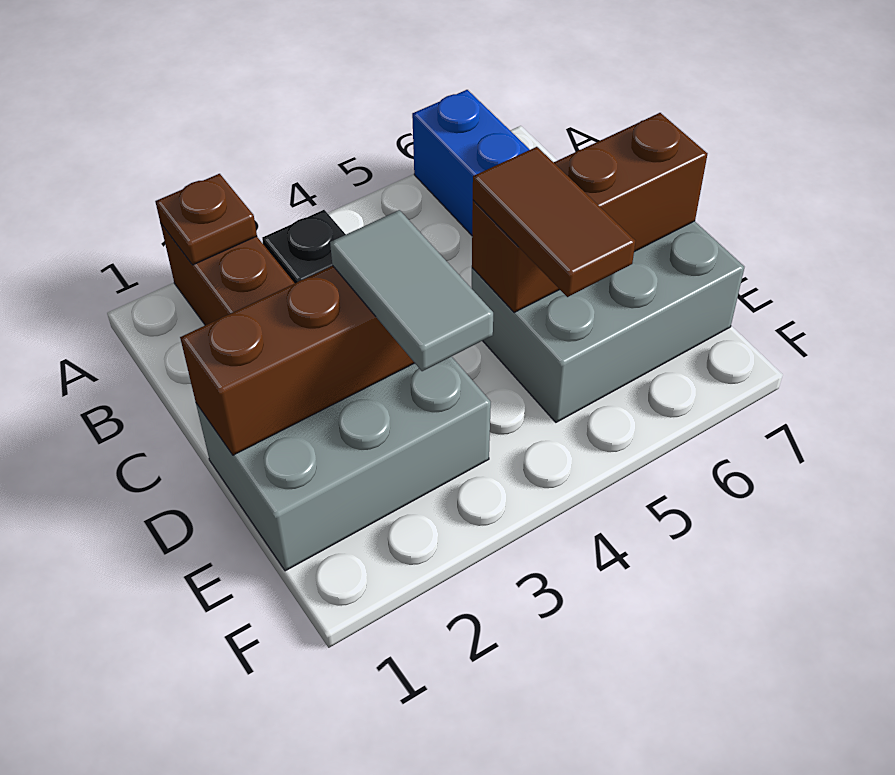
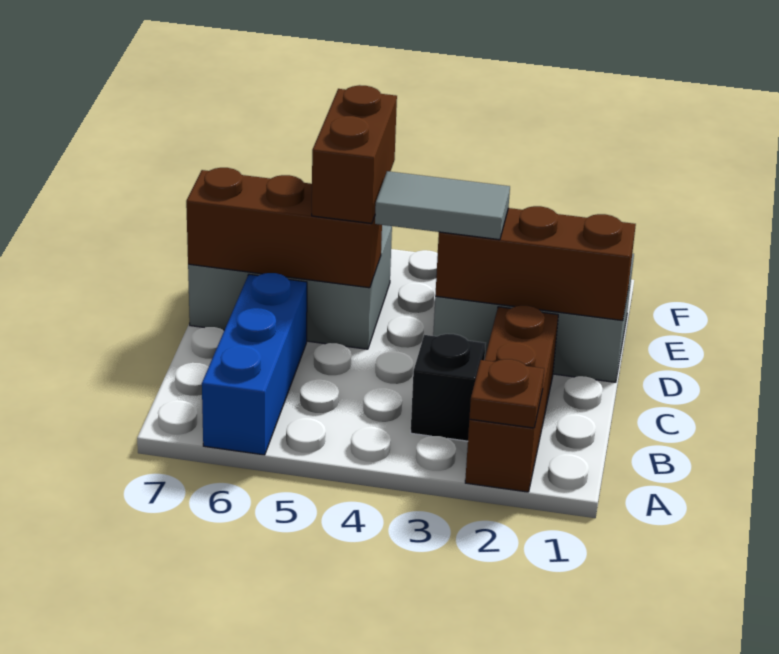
grey tile D3:E3 level 3 -> grey tile D3:D4 level 3
brown tile D5:E5 level 3 -> brown brick D5:E5 level 3

